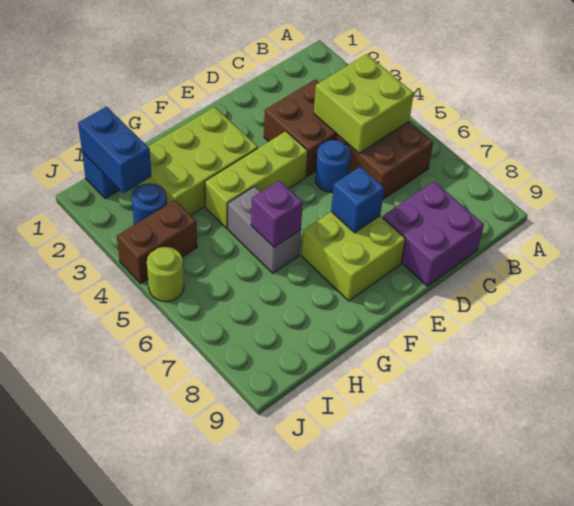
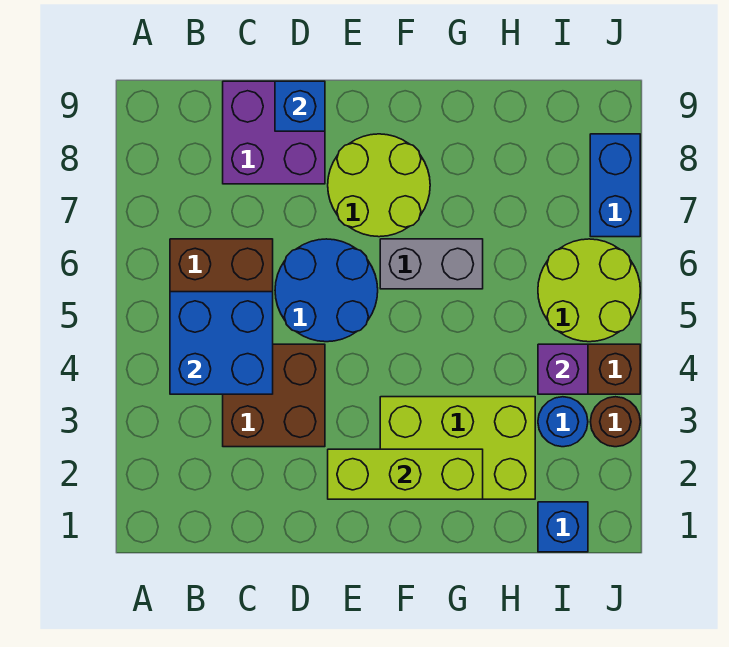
lime brick B4:C5 level 2 -> blue brick B4:C5 level 2
blue round brick D5 level 1 -> blue round brick D5:E6 level 1
lime brick E4:G4 level 1 -> lime brick E2:G2 level 2
lime brick E7:F8 level 1 -> lime round brick E7:F8 level 1
blue brick E7 level 2 -> blue brick D9 level 2
grey brick G5:G6 level 1 -> grey brick F6:G6 level 1
purple brick G6 level 2 -> purple brick I4 level 2
blue brick I1:I2 level 2 -> blue brick J7:J8 level 1
none -> brown round brick J3 level 1
lime round brick J5 level 1 -> lime round brick I5:J6 level 1

